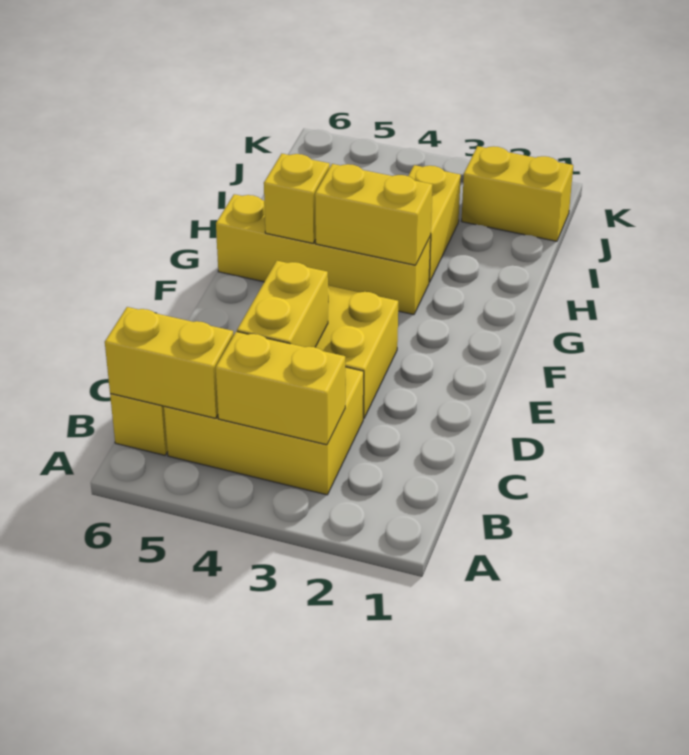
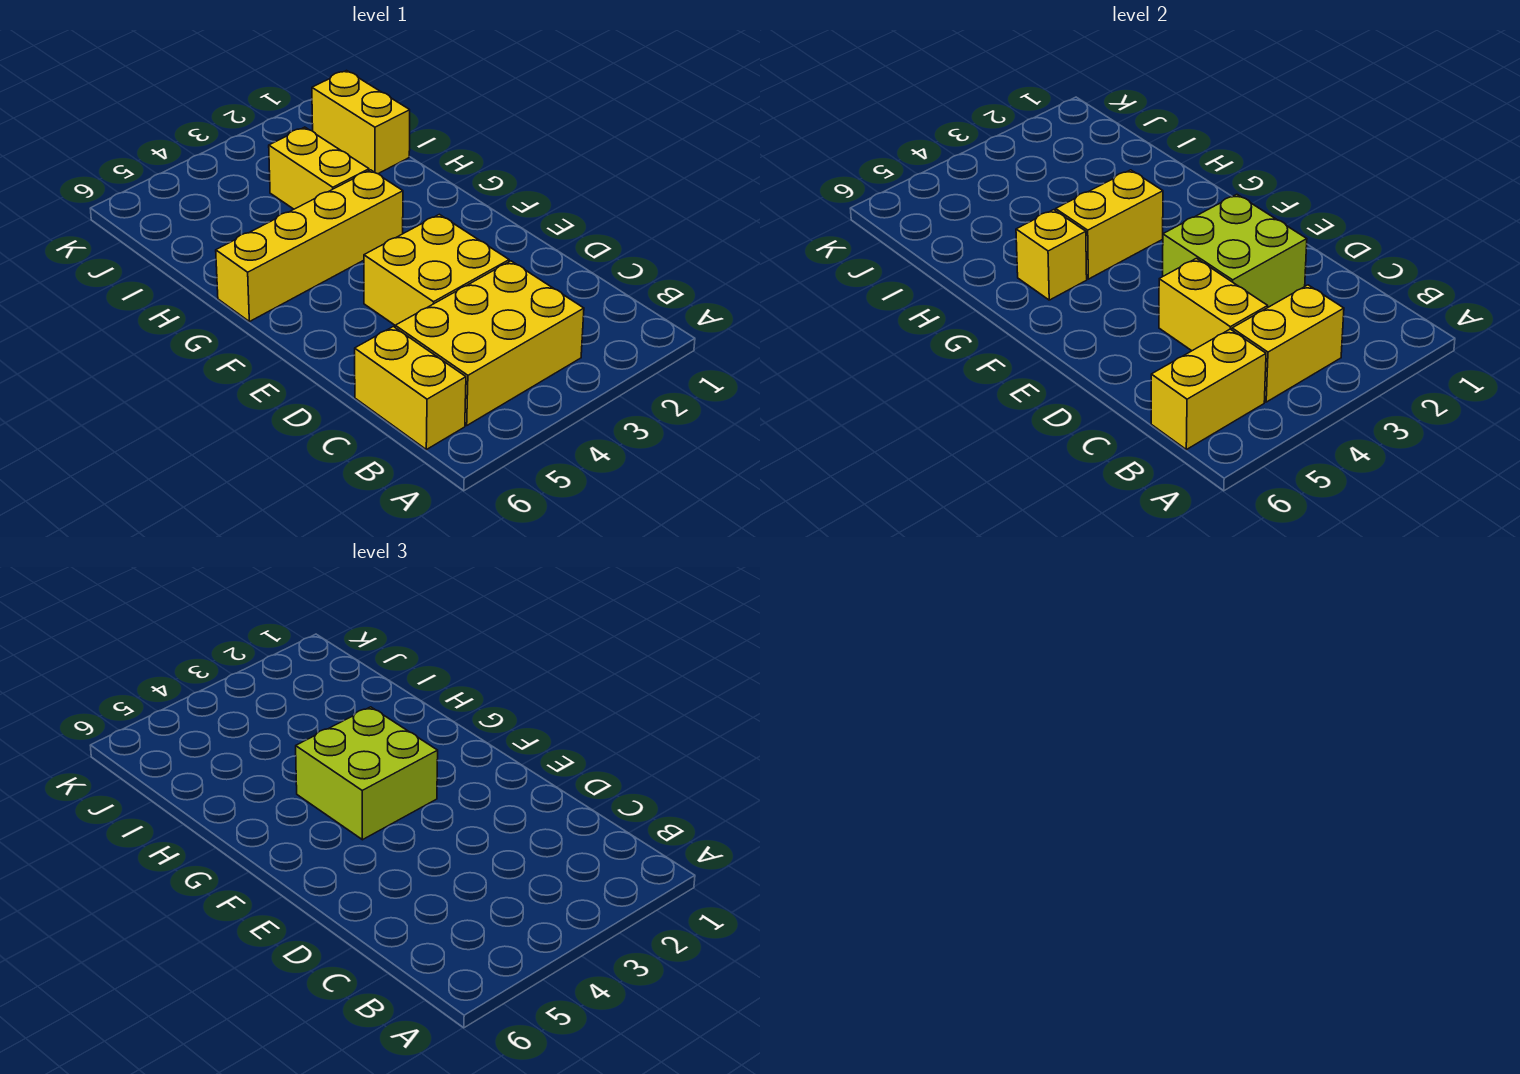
none -> lime brick D2:E3 level 2
none -> lime brick F3:G4 level 3
yellow brick J1:J2 level 1 -> yellow brick I1:J1 level 1

